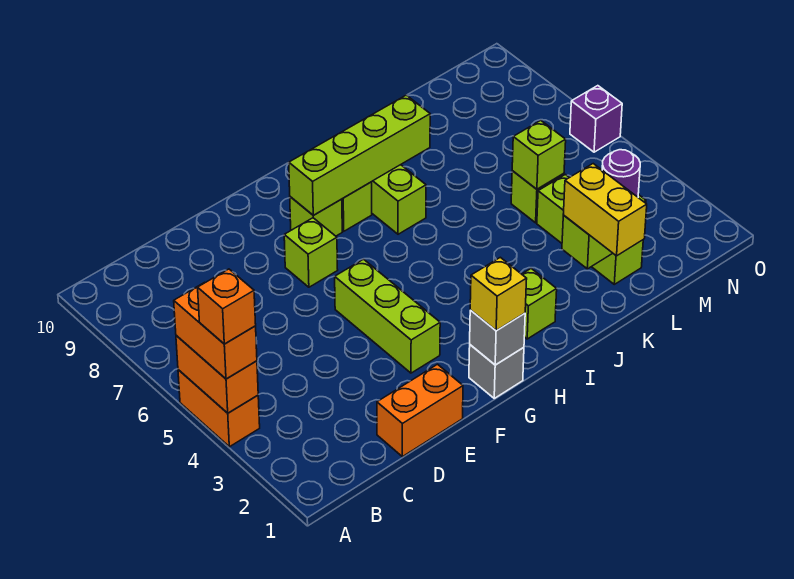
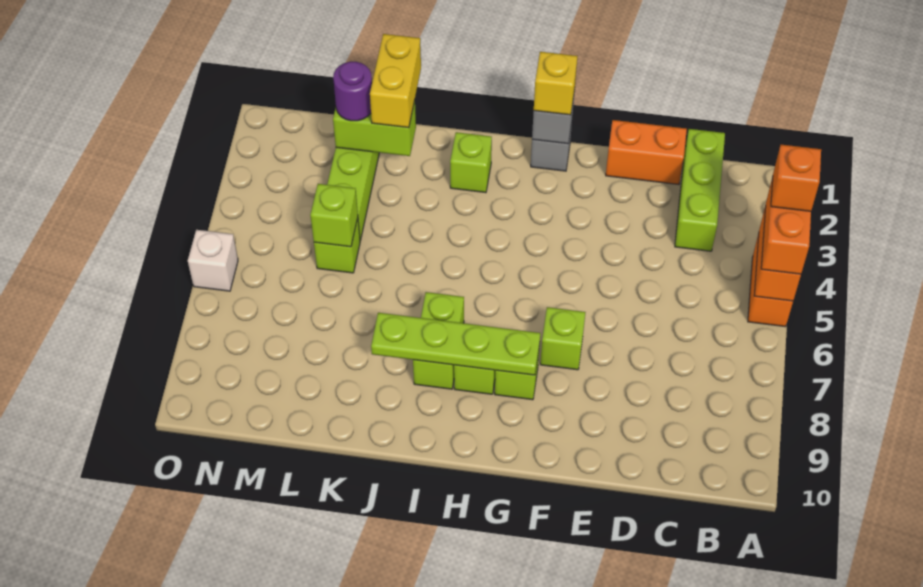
lime brick F3:F5 level 1 -> lime brick C1:C3 level 1
lime brick G8:J8 level 2 -> lime plate G8:J8 level 2
purple brick O6 level 1 -> white brick O6 level 1

